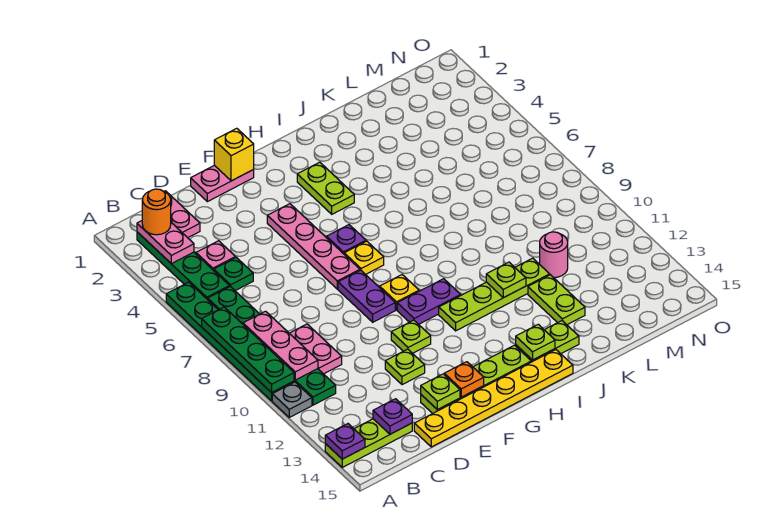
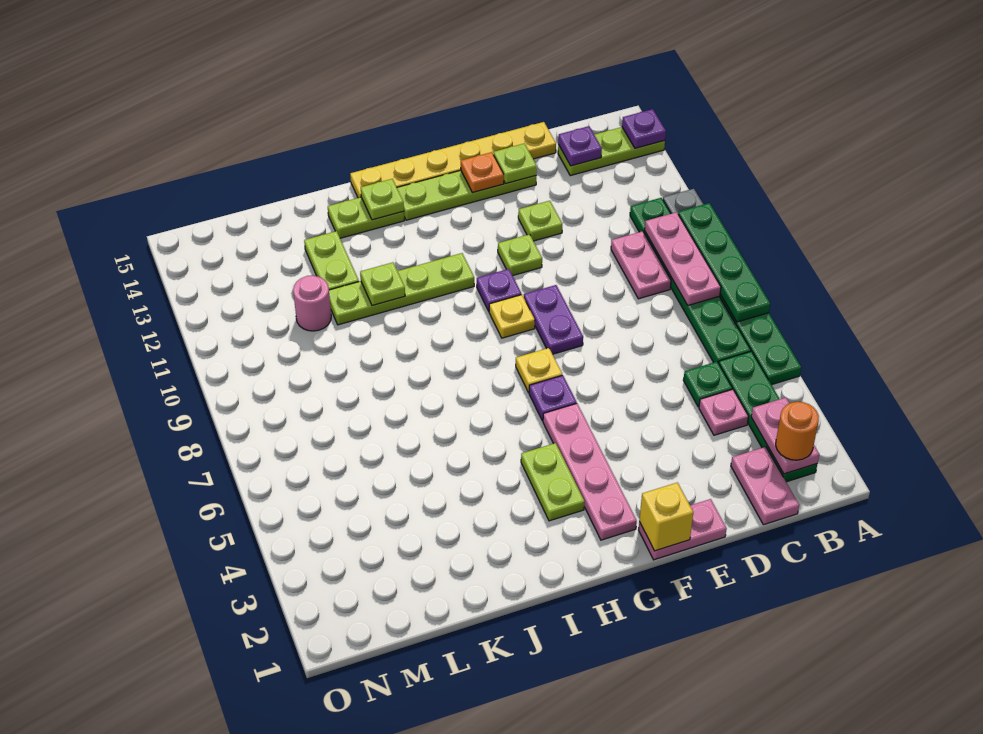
pink plate F4:F7 level 1 -> pink plate G2:G5 level 1
purple plate G10:H10 level 1 -> purple plate G10 level 1

